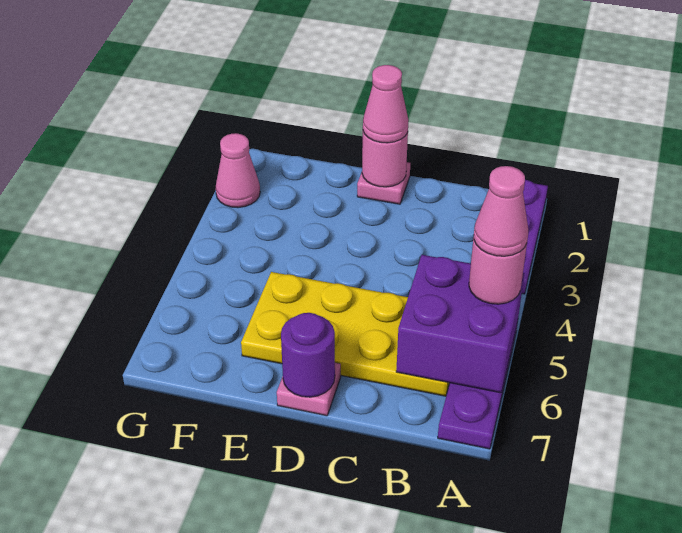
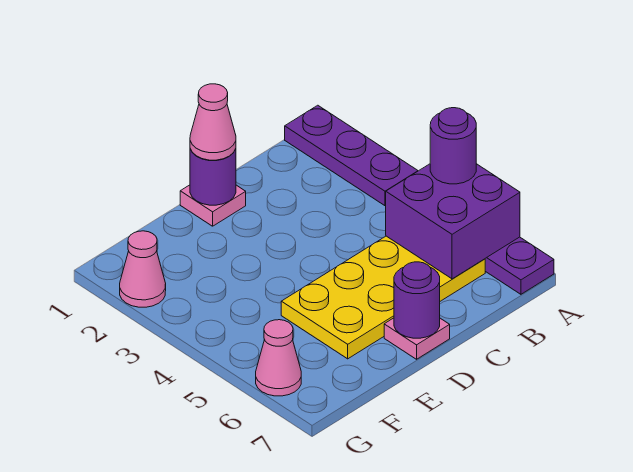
pink round brick A5 level 3 -> purple round brick A5 level 3
pink cone A5 level 4 -> pink cone G6 level 1
pink round brick D1 level 2 -> purple round brick D1 level 2

